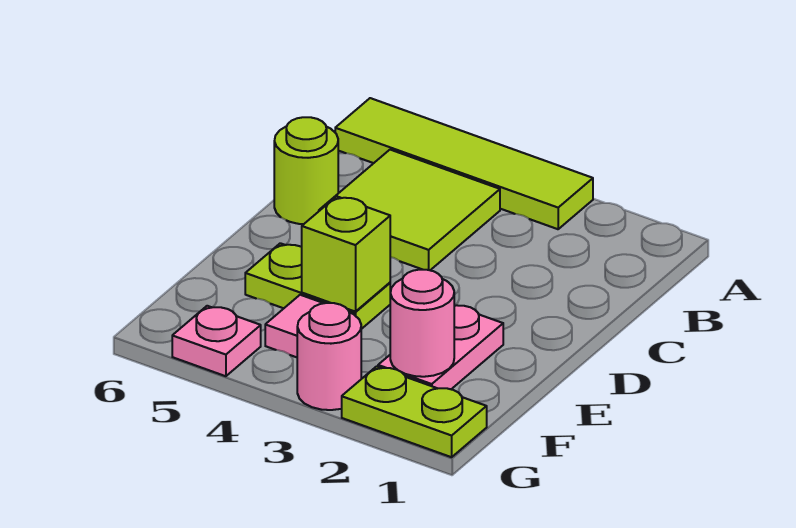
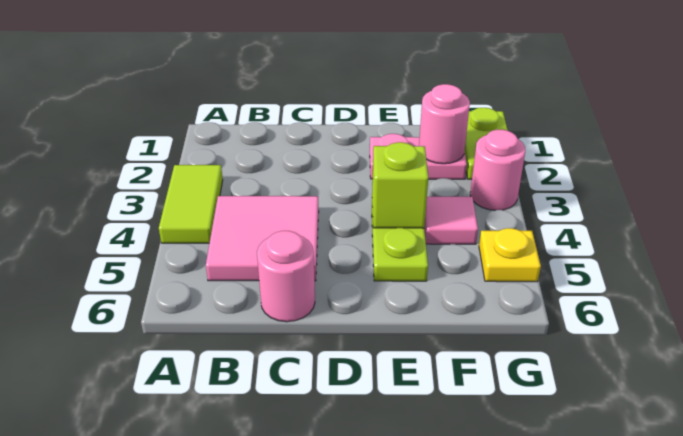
lime tile A3:A6 level 1 -> lime tile A3:A4 level 1
lime tile B4:C5 level 1 -> pink tile B4:C5 level 1
lime round brick C6 level 1 -> pink round brick C6 level 1
pink plate G5 level 1 -> yellow plate G5 level 1

